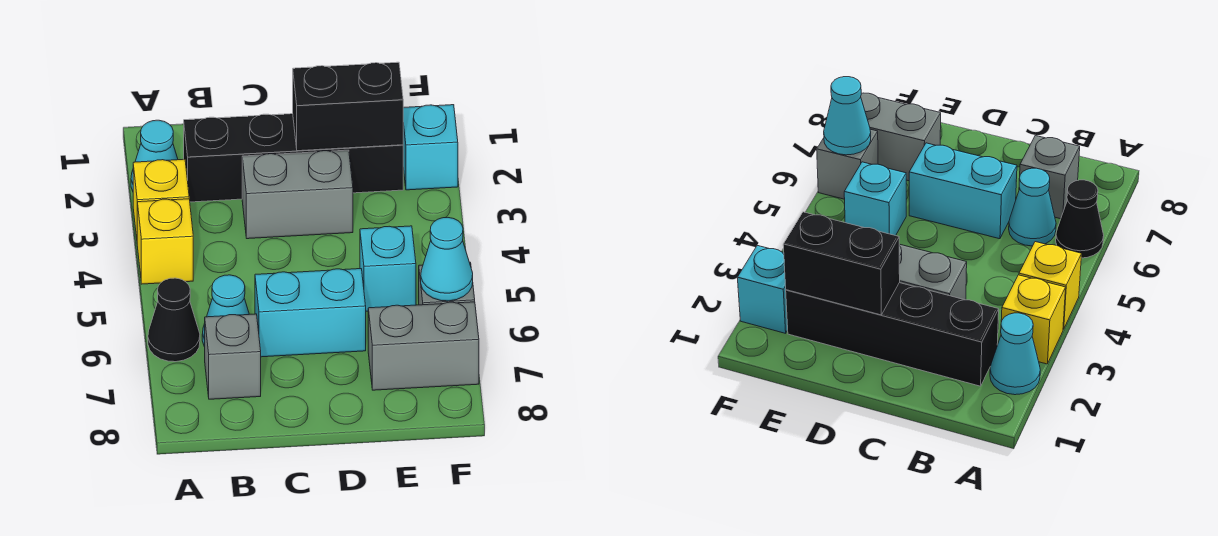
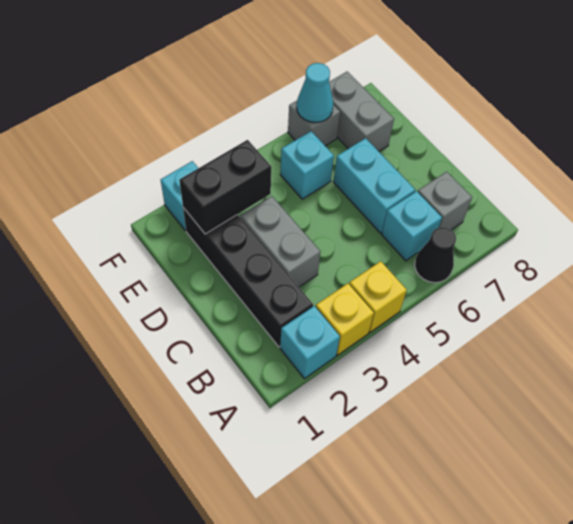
cyan cone A2 level 1 -> cyan brick A2 level 1
cyan cone B6 level 1 -> cyan brick B6 level 1
black brick D2:E2 level 2 -> black brick E2:E3 level 2

